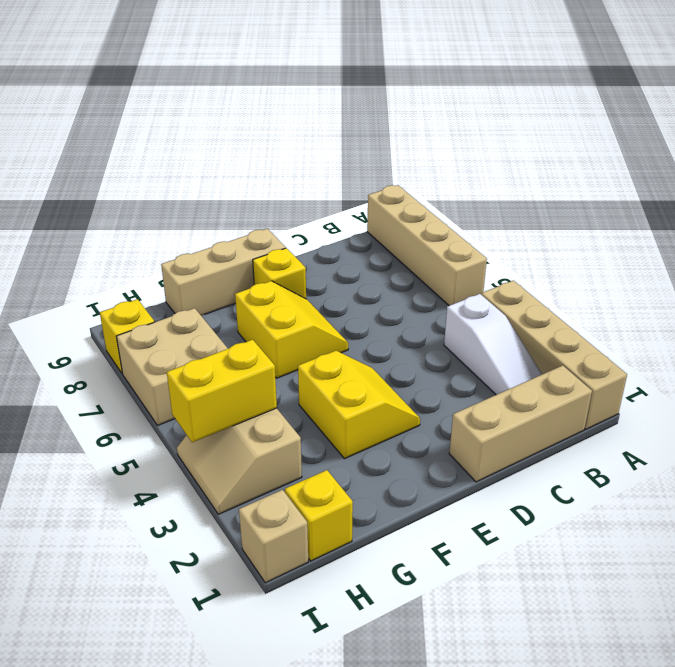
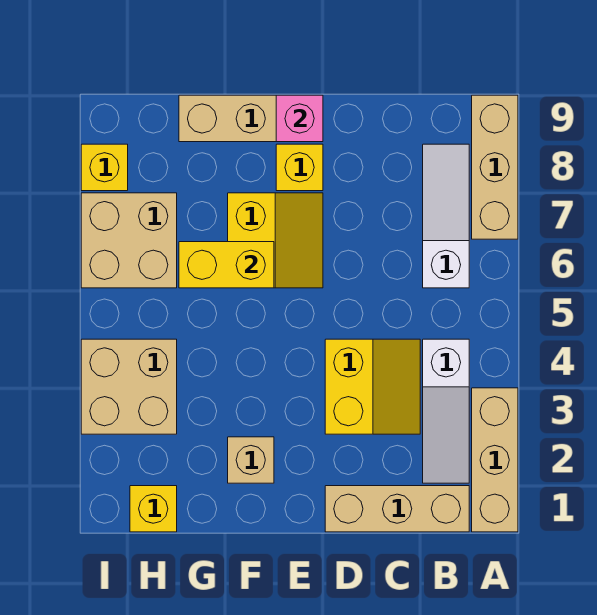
tan brick A1:A4 level 1 -> tan brick A1:A3 level 1
tan brick A6:A9 level 1 -> tan brick A7:A9 level 1
none -> white slope B6:B8 level 1 top 6
yellow slope E3:F4 level 1 top F -> yellow slope C3:D4 level 1 top D
none -> pink brick E9 level 2
tan slope H3:I4 level 1 top H -> tan brick H3:I4 level 1
yellow brick H4:I4 level 2 -> yellow brick F6:G6 level 2
tan brick I1 level 1 -> tan brick F2 level 1

